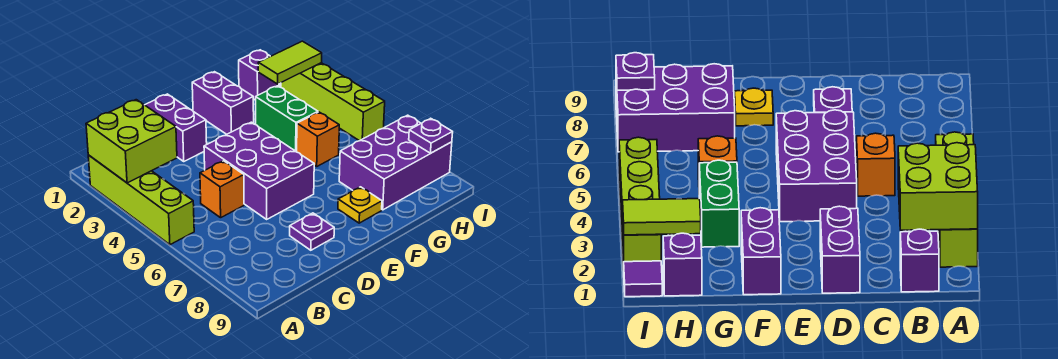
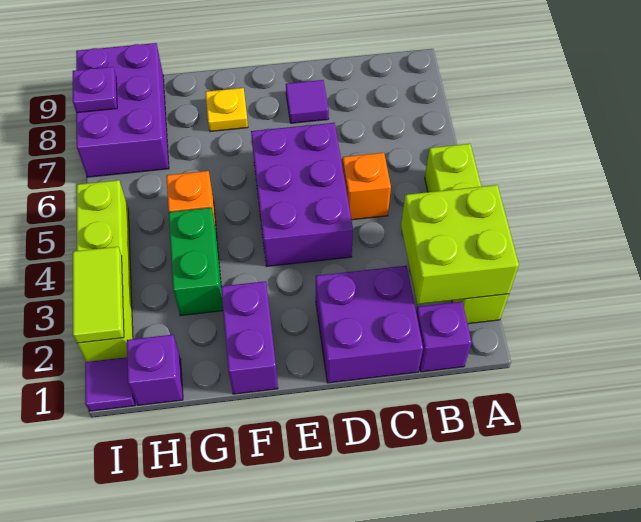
purple brick D1:D2 level 1 -> purple brick C1:D2 level 1
purple plate D8 level 1 -> purple tile D8 level 1
purple brick G7:I8 level 1 -> purple brick H7:I9 level 1
lime tile H2:I2 level 2 -> lime tile I2:I3 level 2

